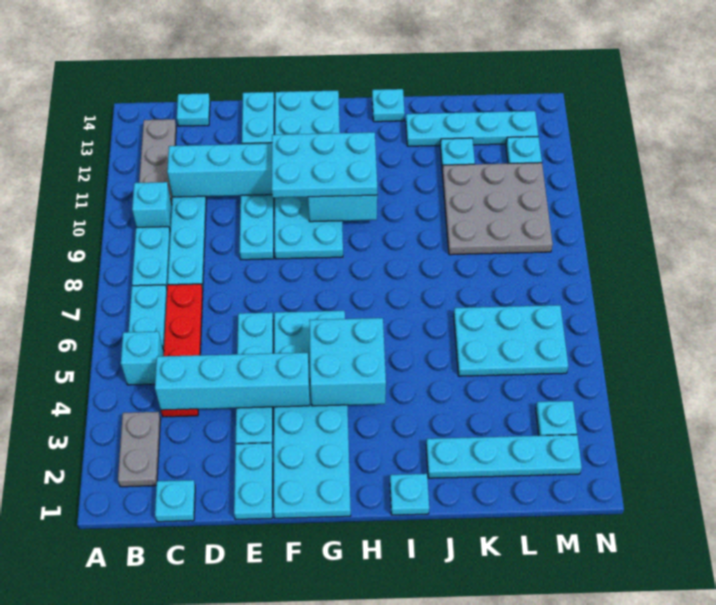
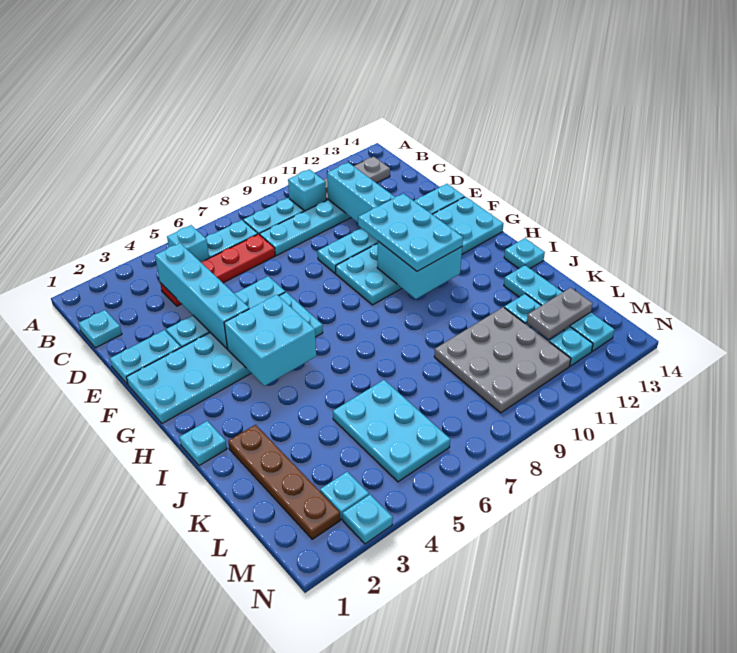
grey plate B2:B3 level 1 -> grey plate L12:L13 level 2
cyan plate C14 level 1 -> cyan plate N3 level 1
cyan plate J2:M2 level 1 -> brown plate J2:M2 level 1

